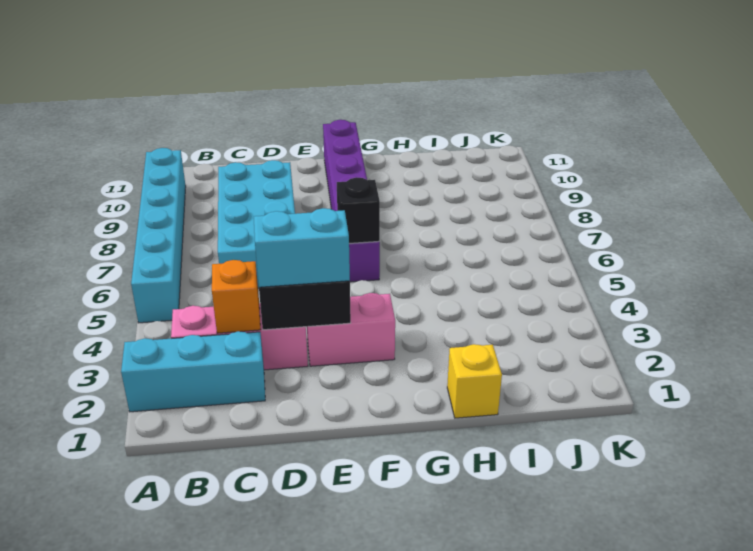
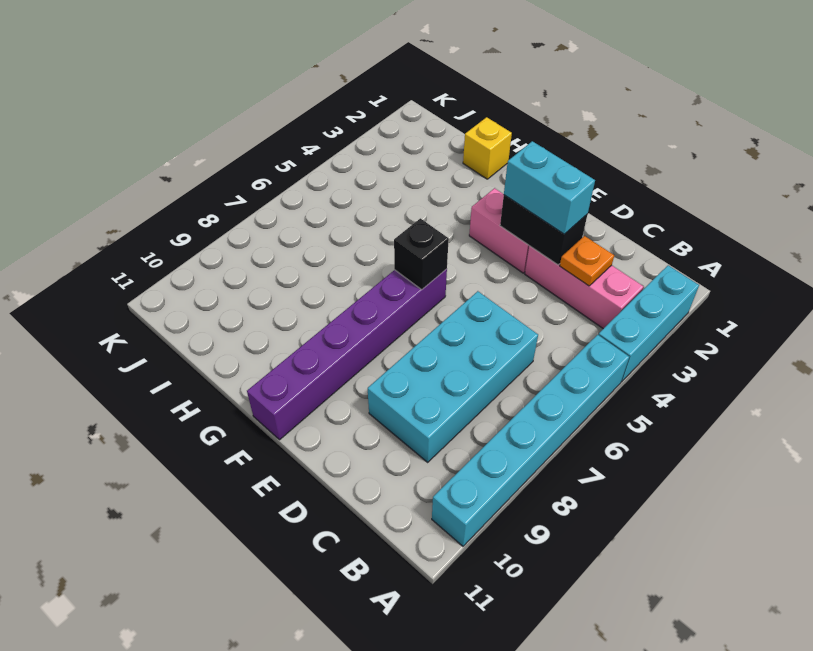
cyan brick A2:C2 level 1 -> cyan brick A2:A4 level 1
orange brick C3 level 2 -> orange plate C3 level 2

